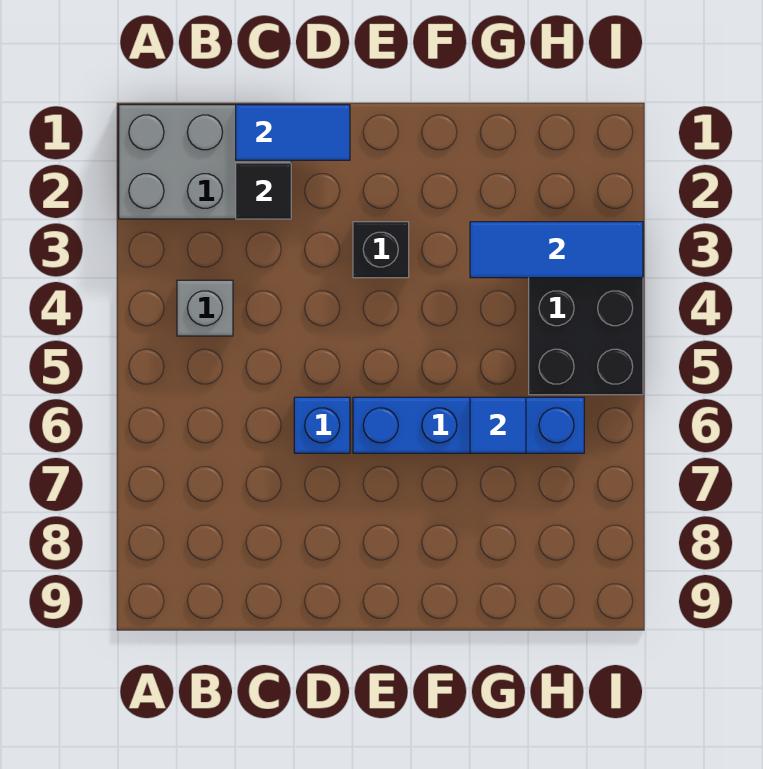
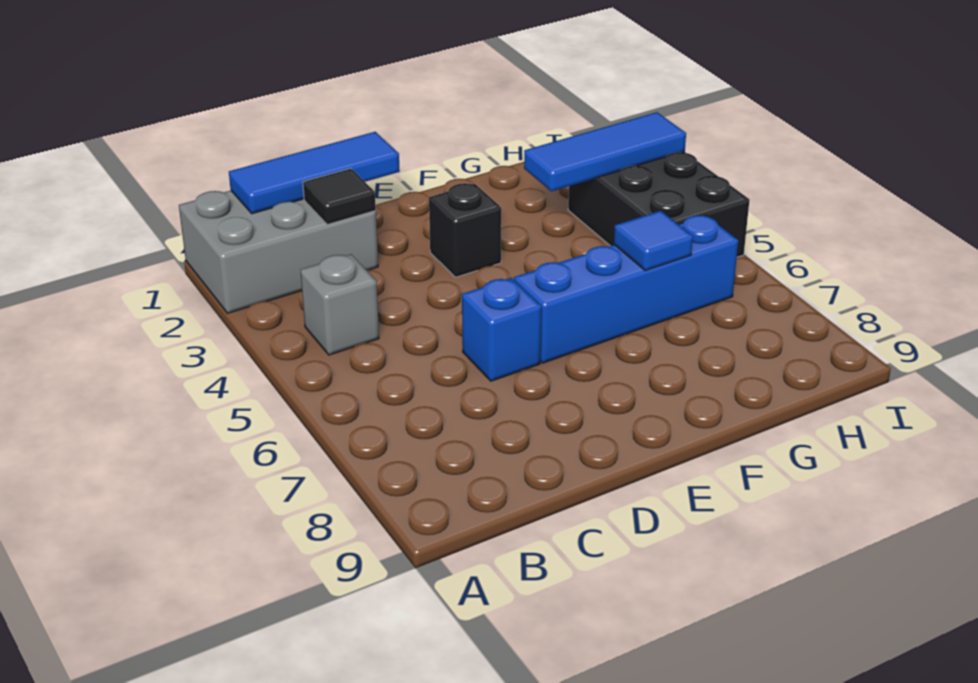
blue tile C1:D1 level 2 -> blue tile B1:D1 level 2

